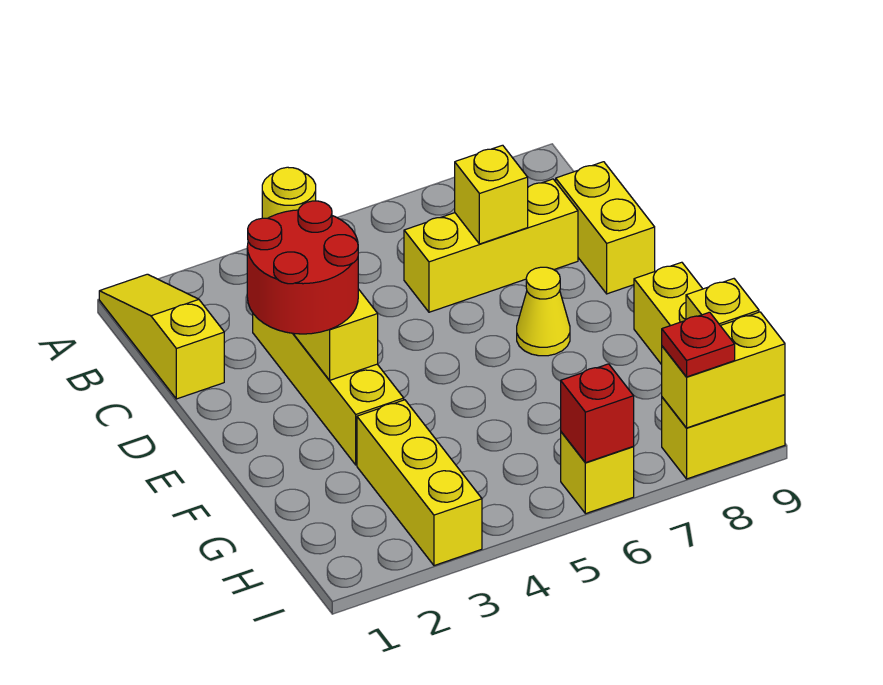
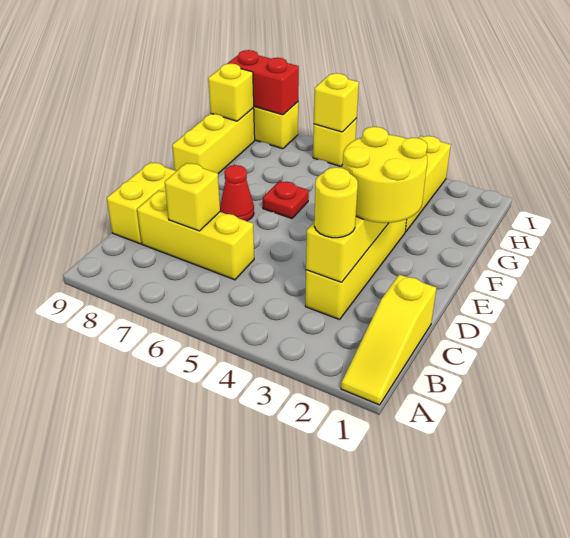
red round brick D2:E3 level 3 -> yellow round brick D2:E3 level 3
yellow cone E7 level 1 -> red cone E7 level 1
red brick I6 level 2 -> yellow brick I6 level 2
yellow brick I8:I9 level 2 -> red brick I8:I9 level 2
red plate I8 level 3 -> red plate F6 level 1

